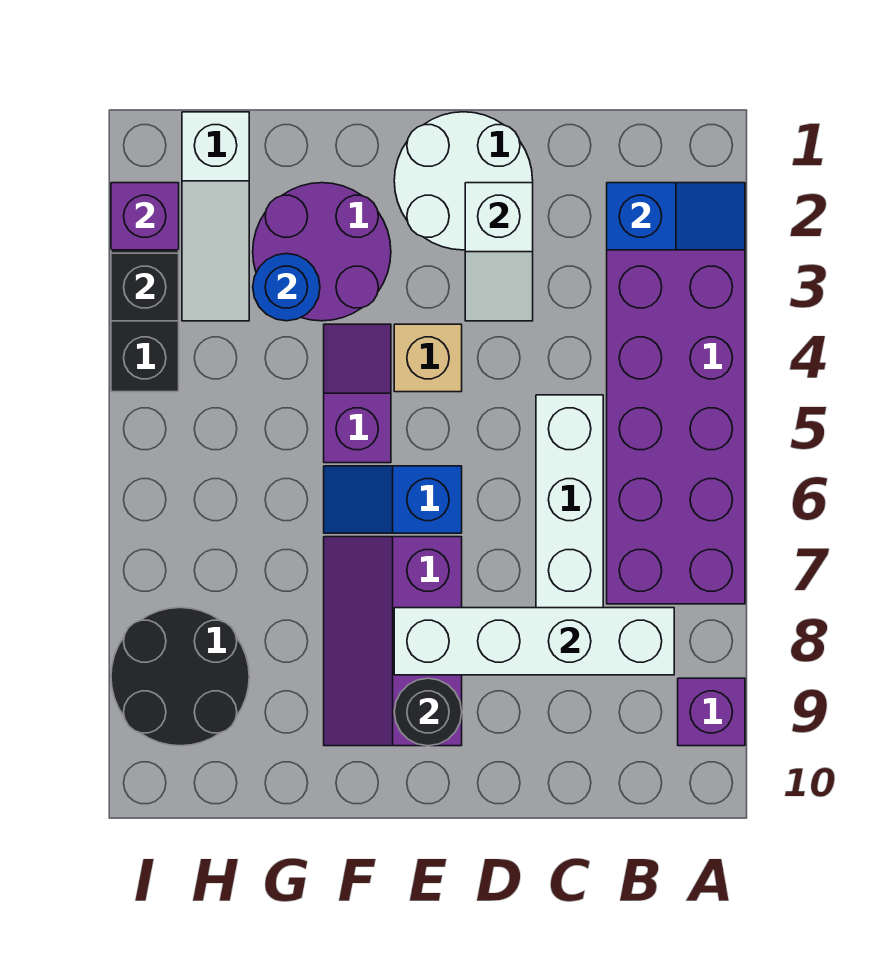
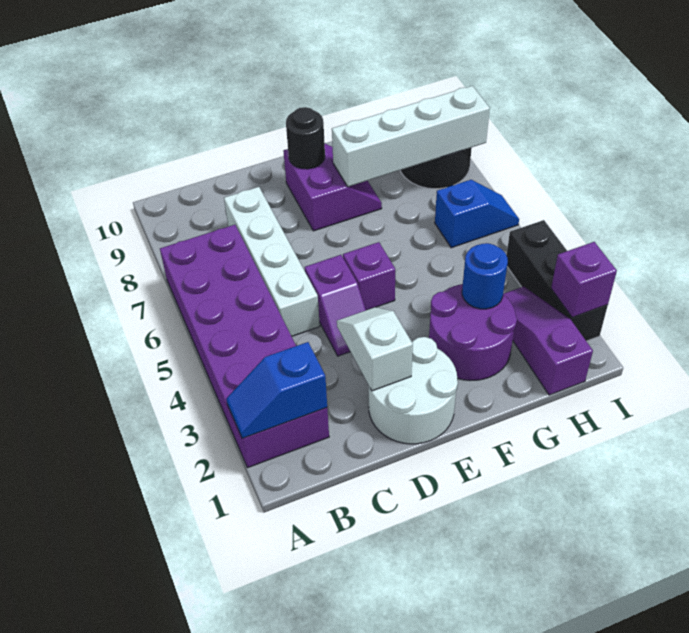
purple brick A9 level 1 -> purple brick E5 level 1
white brick B8:E8 level 2 -> white brick F8:I8 level 2
tan brick E4 level 1 -> none
blue slope E6:F6 level 1 top E -> blue slope H6:I6 level 1 top H
purple slope E7:F9 level 1 top E -> purple slope E8:F9 level 1 top E
purple slope F4:F5 level 1 top 5 -> purple slope D4:D5 level 1 top 5
white slope H1:H3 level 1 top 1 -> purple slope H1:H3 level 1 top 1
black brick I3 level 2 -> none

